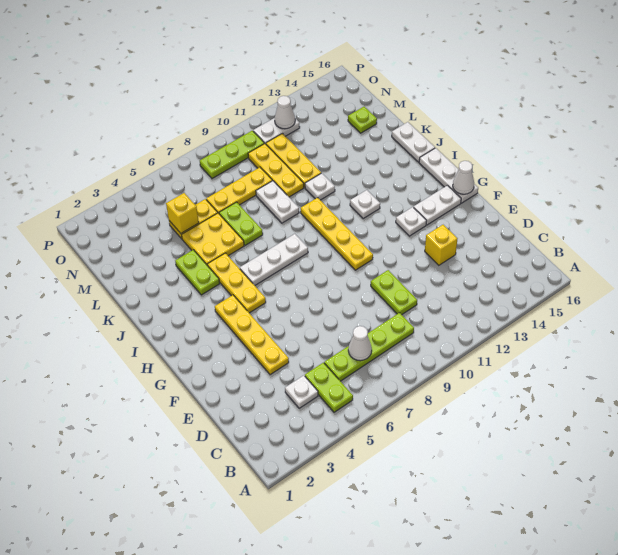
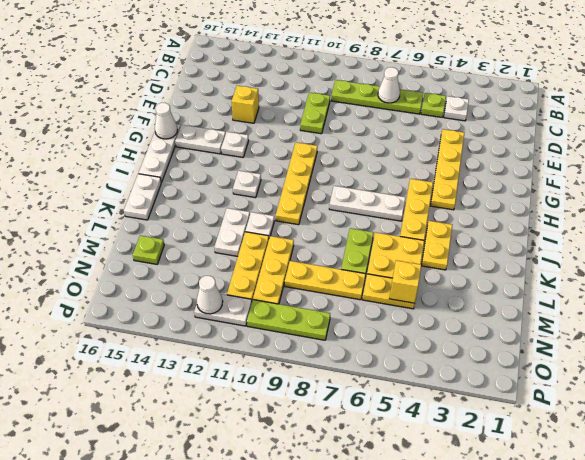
lime plate B5:C5 level 1 -> lime plate C5 level 1
lime plate J4:K4 level 1 -> yellow plate J4:K4 level 1
white plate K9:L9 level 1 -> white plate K12:L12 level 1

